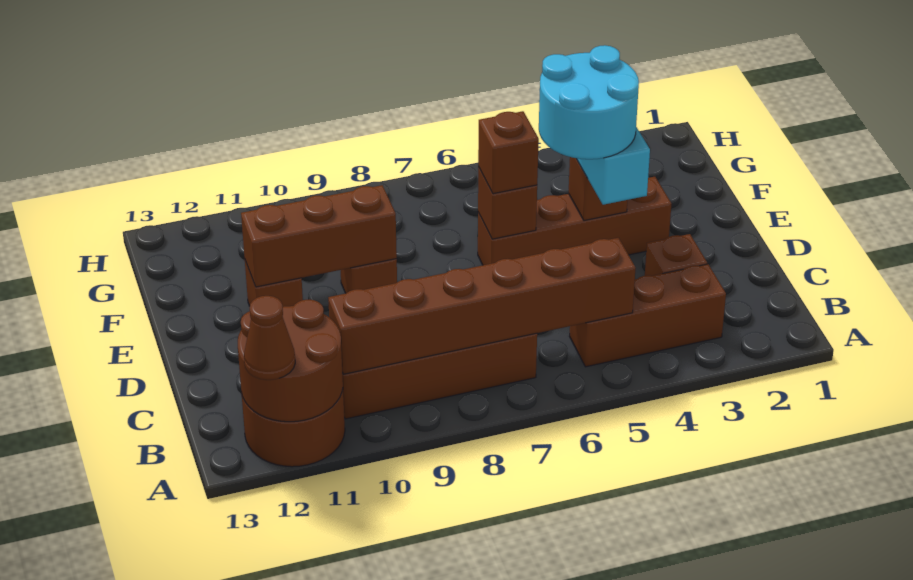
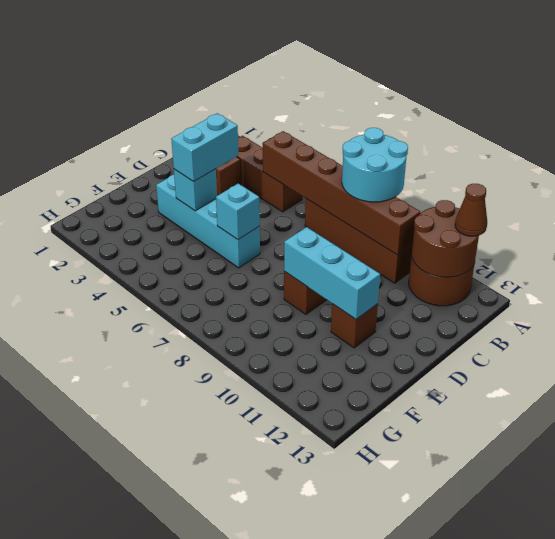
cyan round brick D4:E5 level 4 -> cyan round brick A8:B9 level 3
brown brick E3:E6 level 1 -> cyan brick E3:E6 level 1
brown brick E4 level 2 -> cyan brick E4 level 2
brown brick E6 level 2 -> cyan brick E6 level 2
brown brick E6 level 3 -> none
brown brick E9:E11 level 2 -> cyan brick E9:E11 level 2

